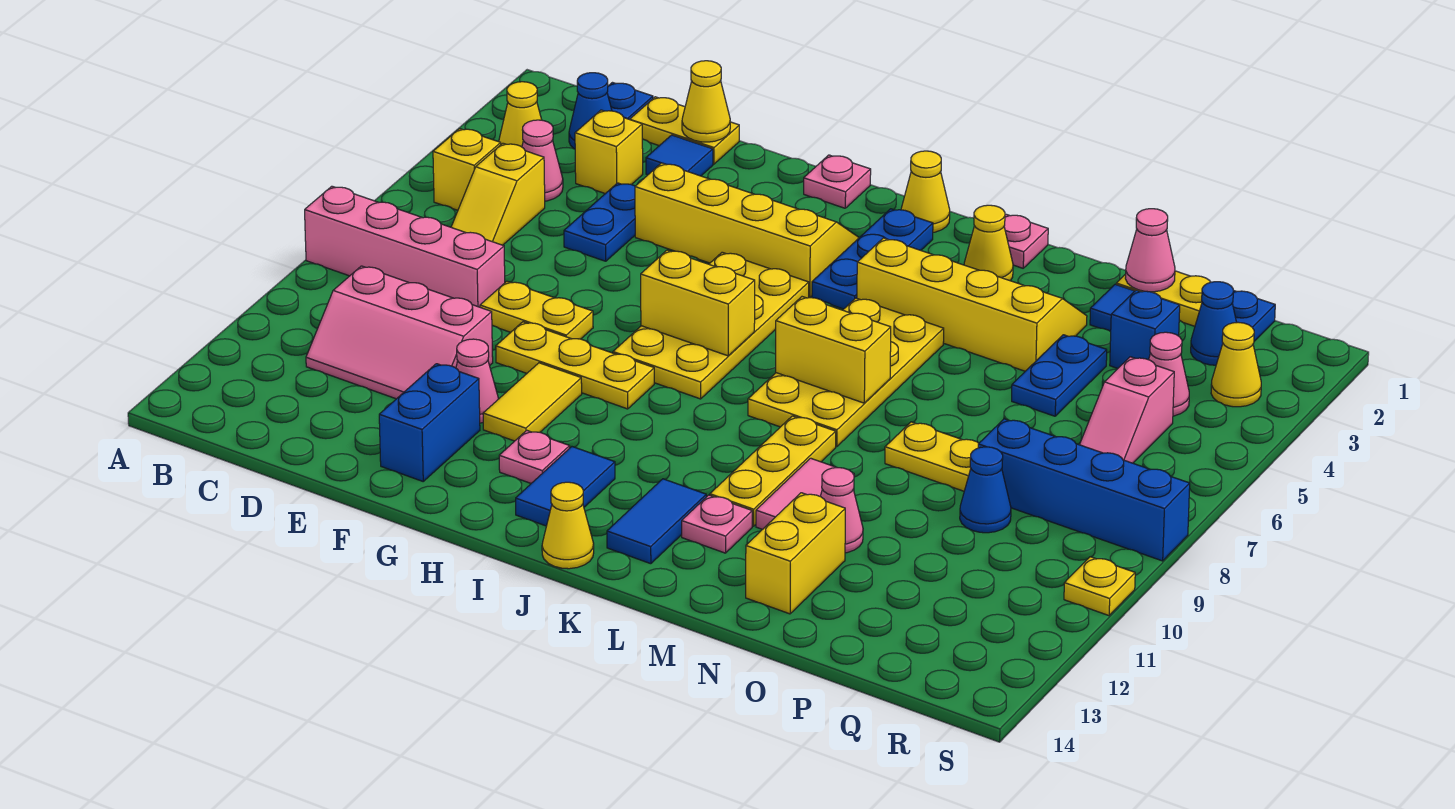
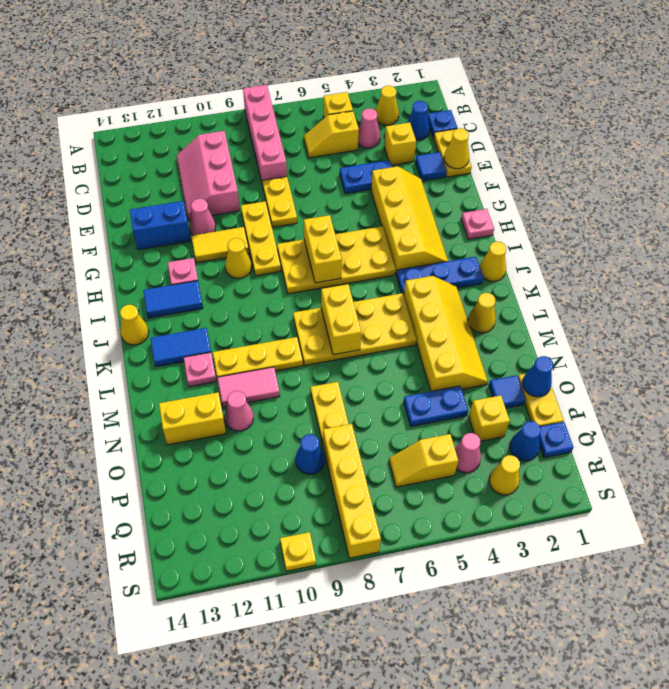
none -> yellow cone H10 level 1
pink plate L1 level 1 -> none
pink cone O1 level 2 -> blue cone O1 level 2
blue brick P3 level 1 -> yellow brick P3 level 1
blue brick P8:S8 level 1 -> yellow brick P8:S8 level 1
pink slope Q5:Q6 level 1 top 5 -> yellow slope Q5:Q6 level 1 top 5

